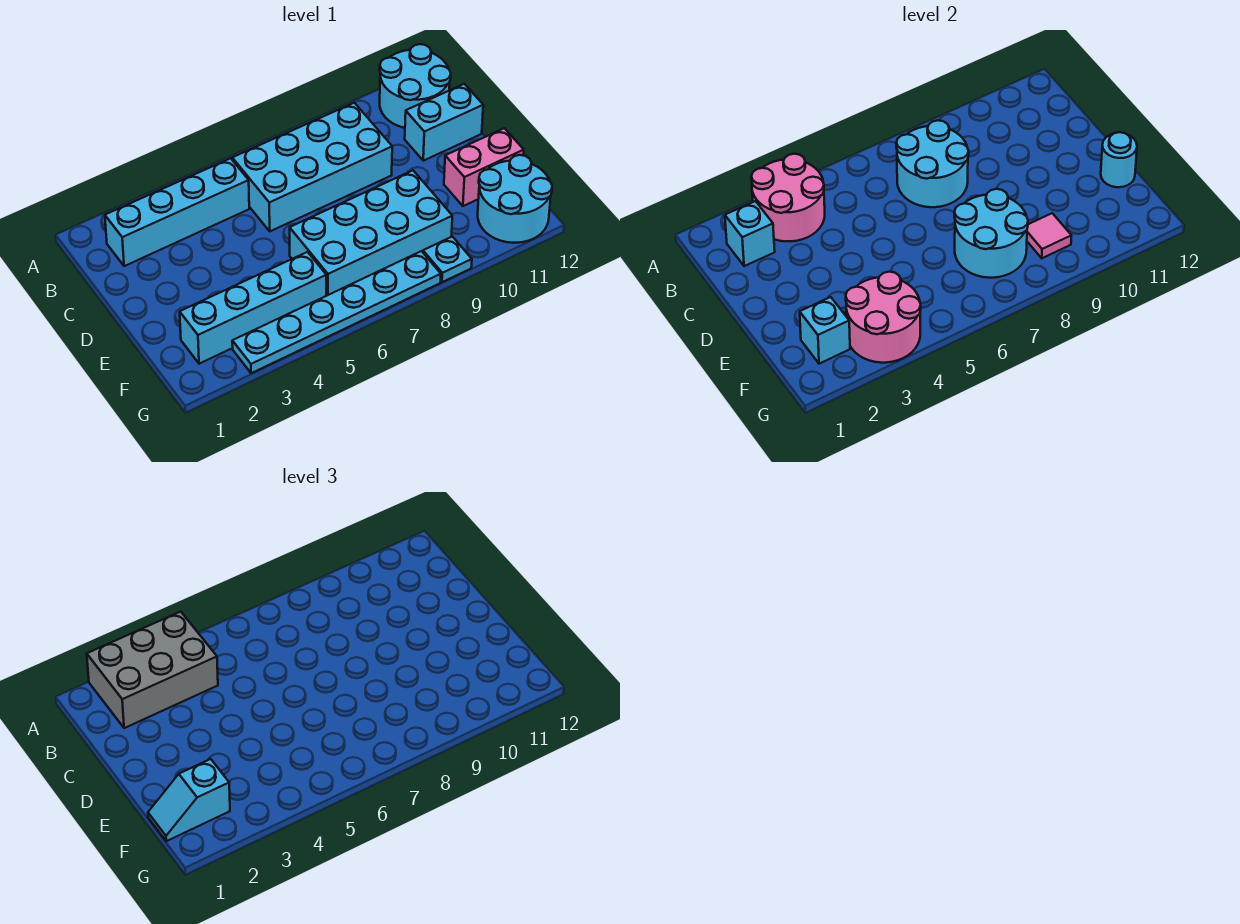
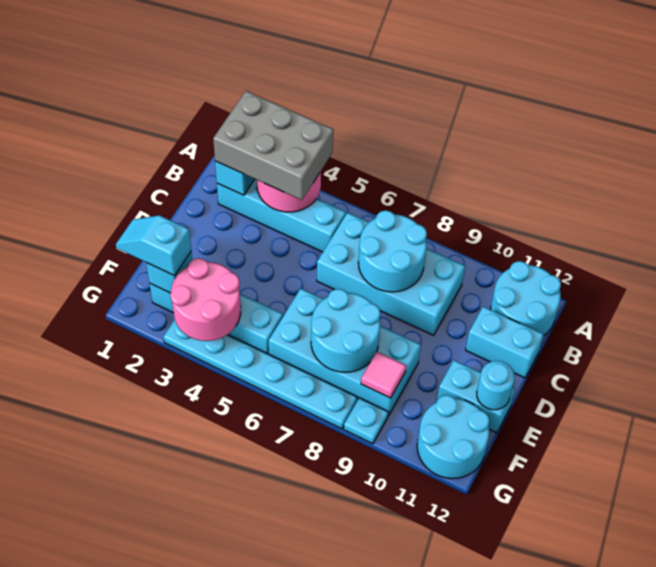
pink brick E11:E12 level 1 -> cyan brick E11:E12 level 1

